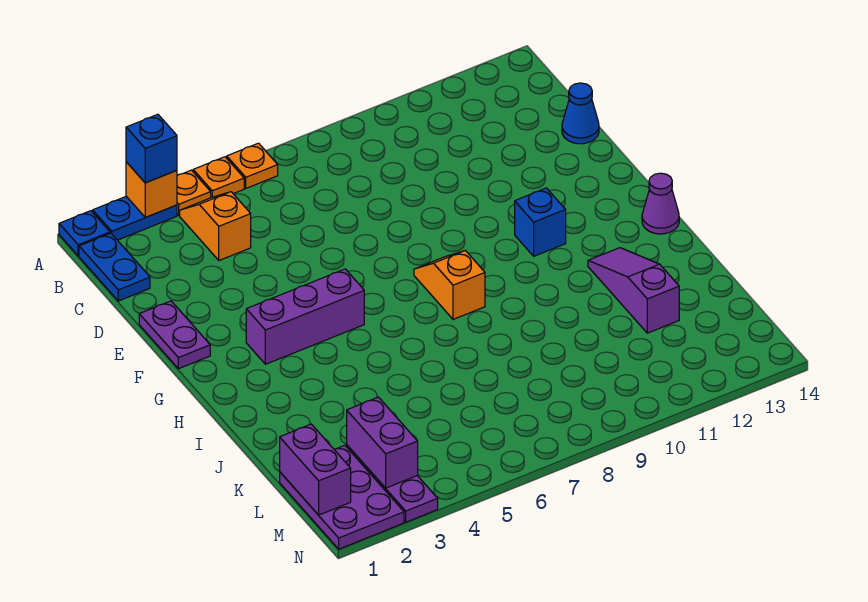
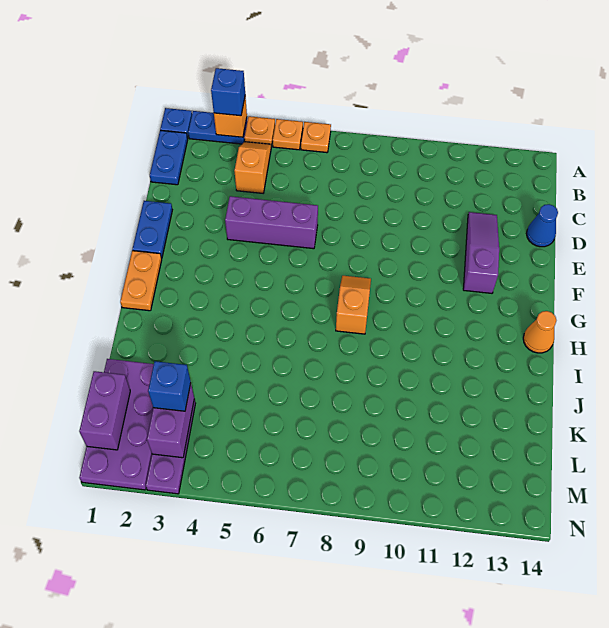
purple plate E1:F1 level 1 -> blue plate E1:F1 level 1
none -> orange plate G1:H1 level 1
purple brick G3:G5 level 1 -> purple brick E4:E6 level 1
blue brick G11 level 1 -> blue brick L3 level 3
purple cone H14 level 1 -> orange cone H14 level 1
purple slope I12:K12 level 1 top K -> purple slope D12:F12 level 1 top F
purple plate L1:N2 level 1 -> purple plate K1:N2 level 1

